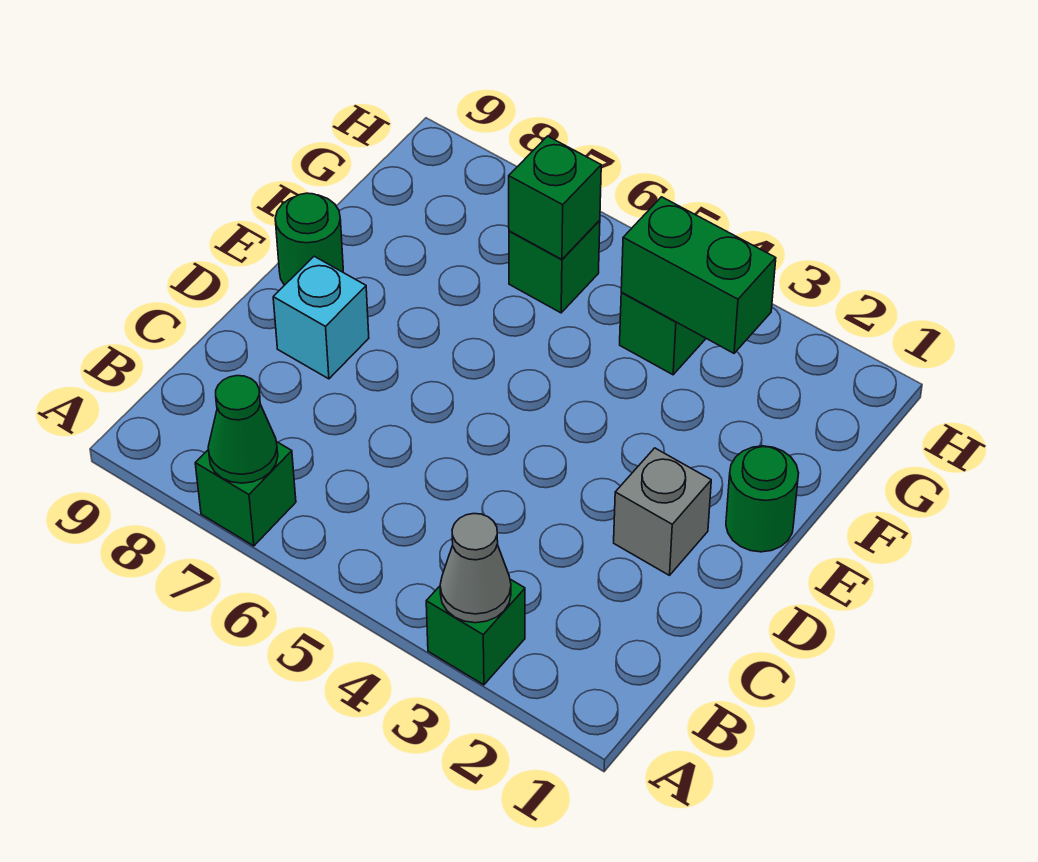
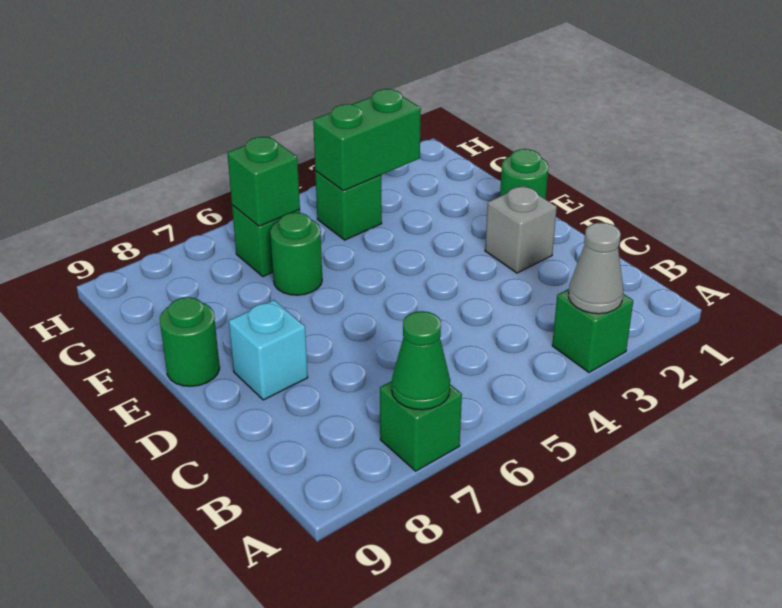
none -> green round brick F6 level 1

